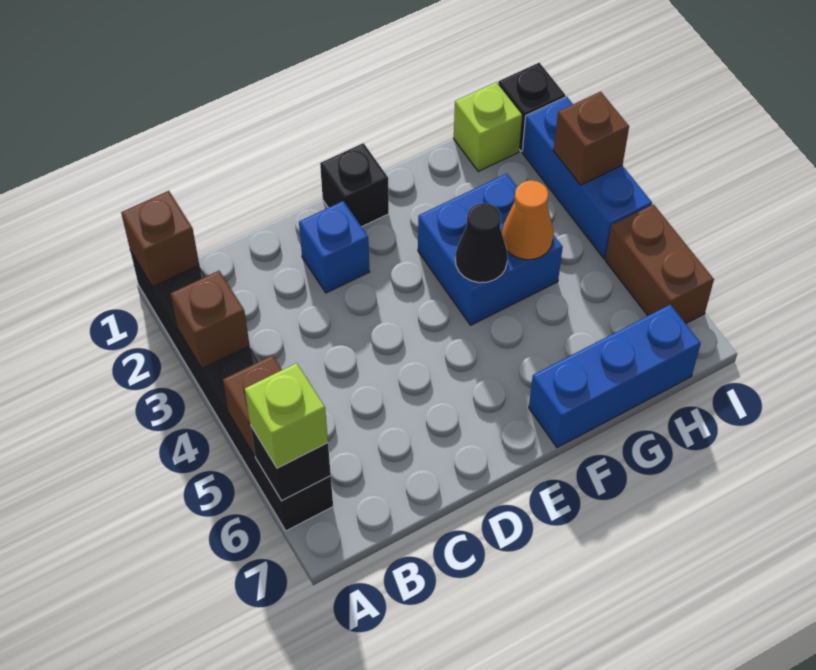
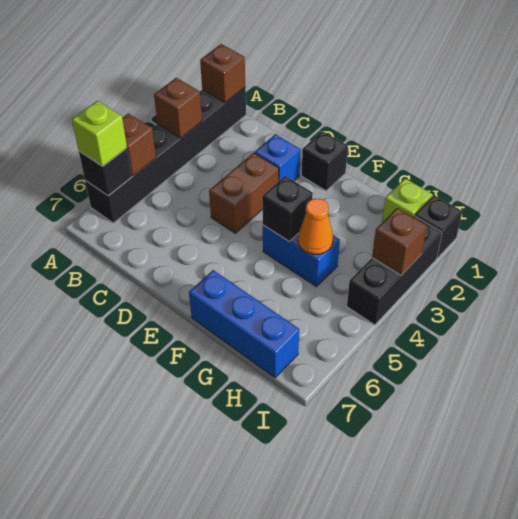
blue brick F3:G4 level 1 -> blue brick F4:G4 level 1
black cone F4 level 2 -> black brick F4 level 2
blue brick I2:I4 level 1 -> black brick I2:I4 level 1
brown brick I5:I6 level 1 -> brown brick D3:D4 level 1

